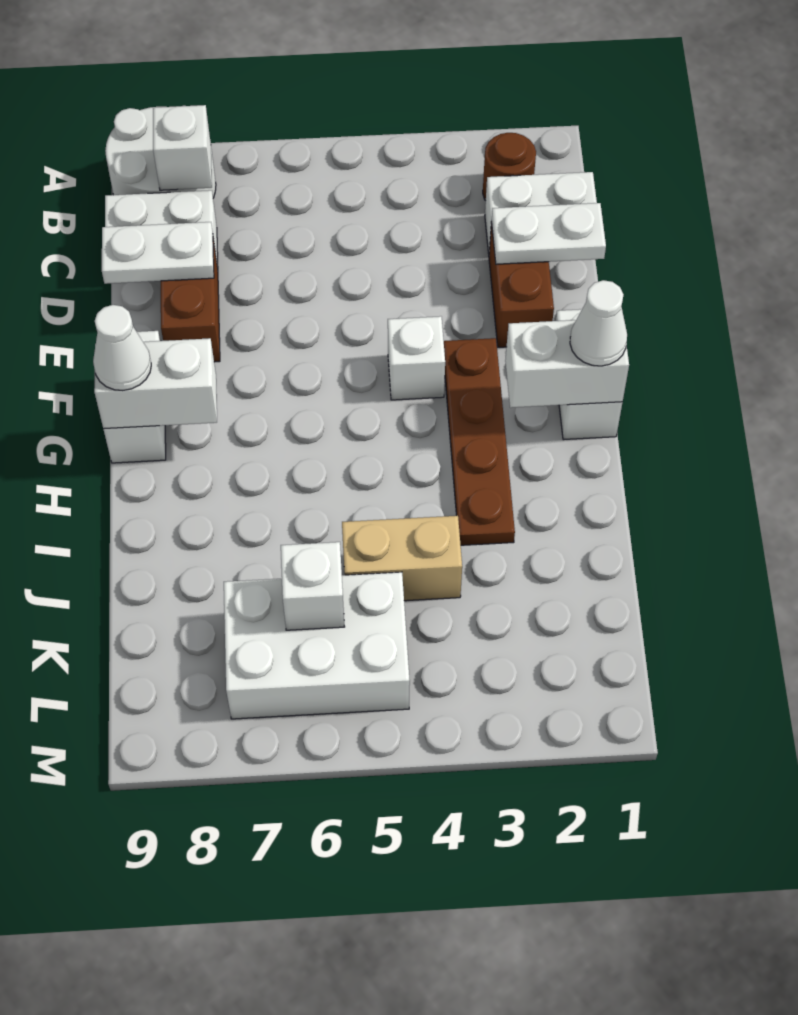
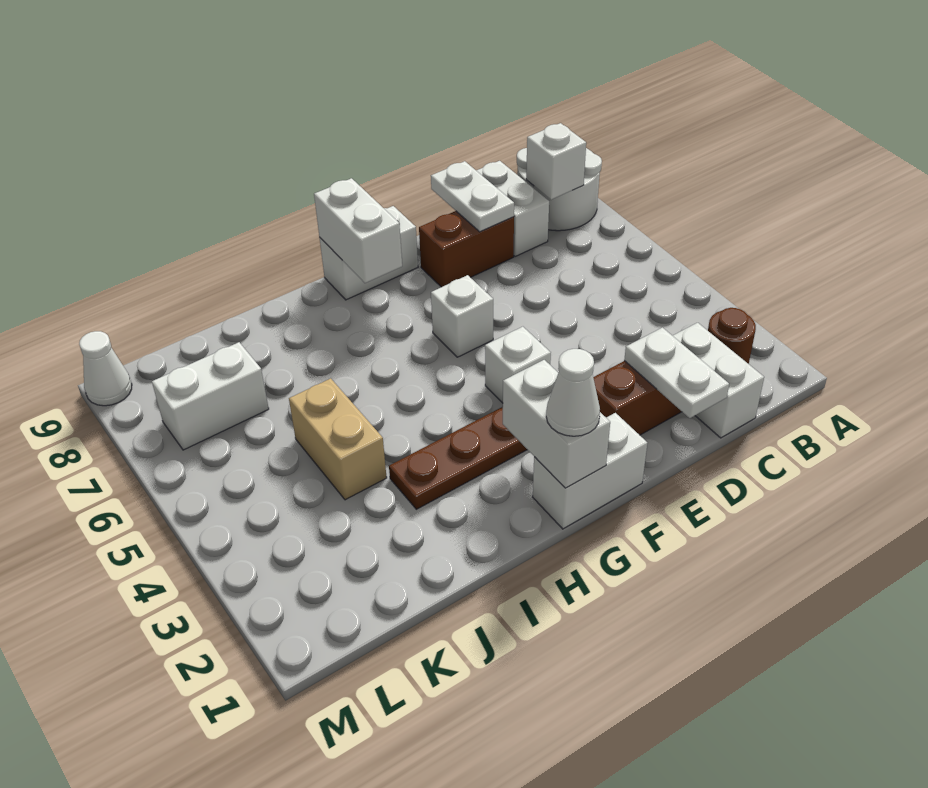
white cone G9 level 3 -> white cone M9 level 1
white brick K5:L7 level 1 -> white brick K7:L7 level 1
white brick K6 level 2 -> white brick F6 level 1

